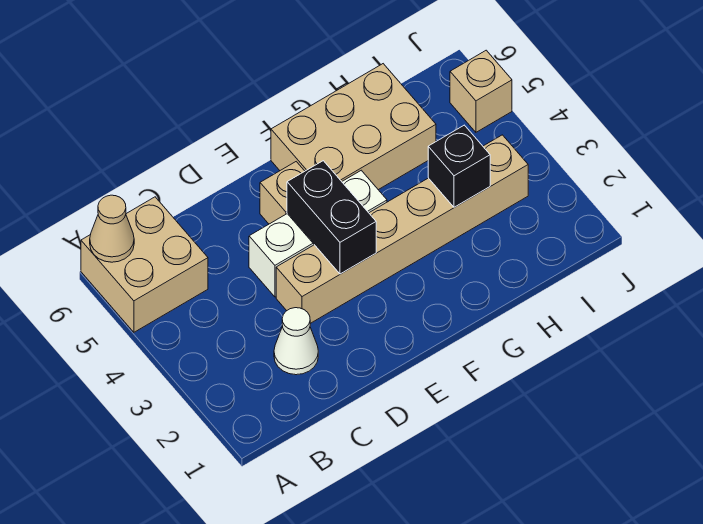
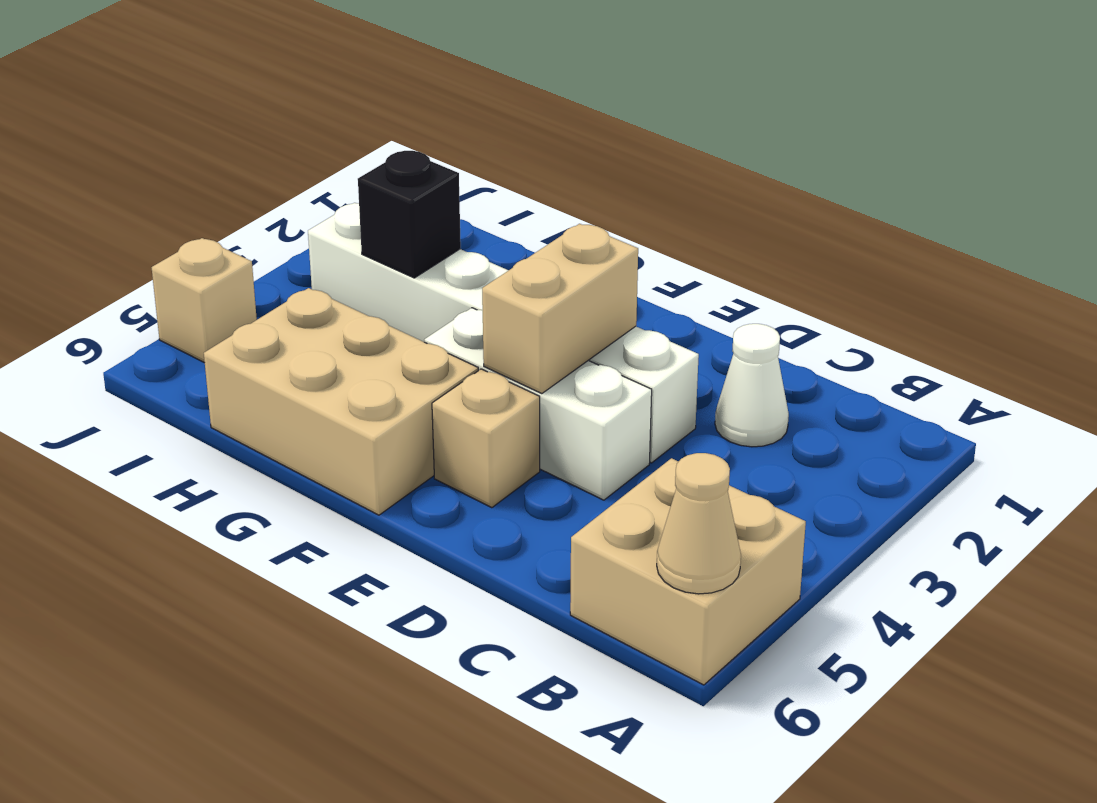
tan brick D3:I3 level 1 -> white brick D3:I3 level 1
black brick E3:E4 level 2 -> tan brick E3:E4 level 2

